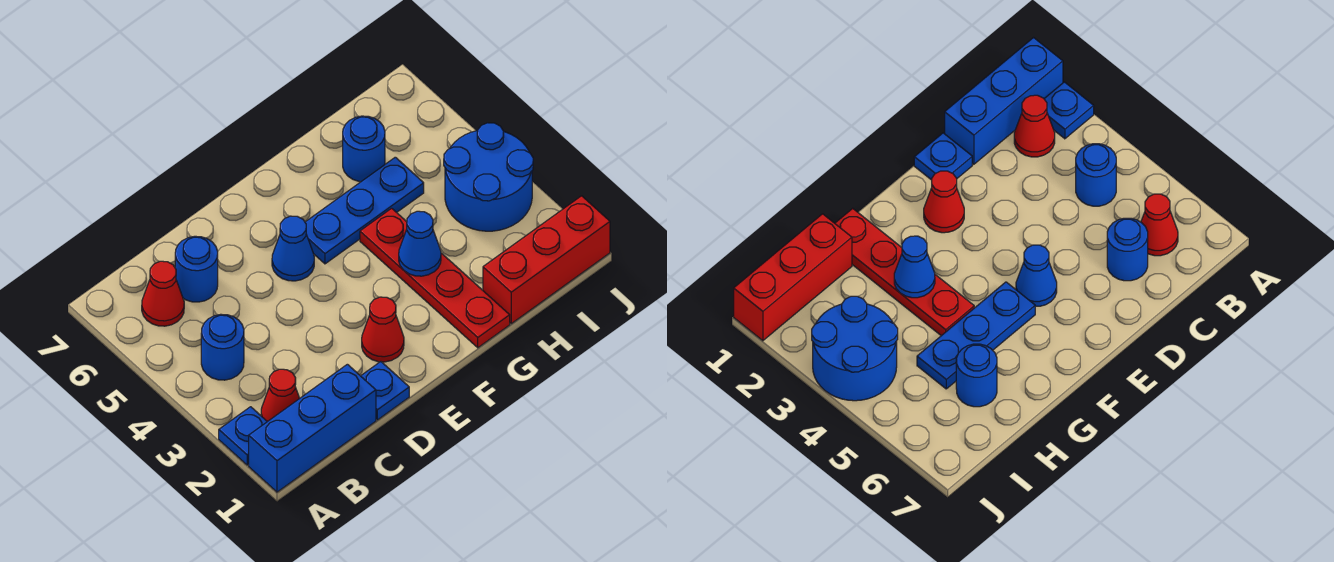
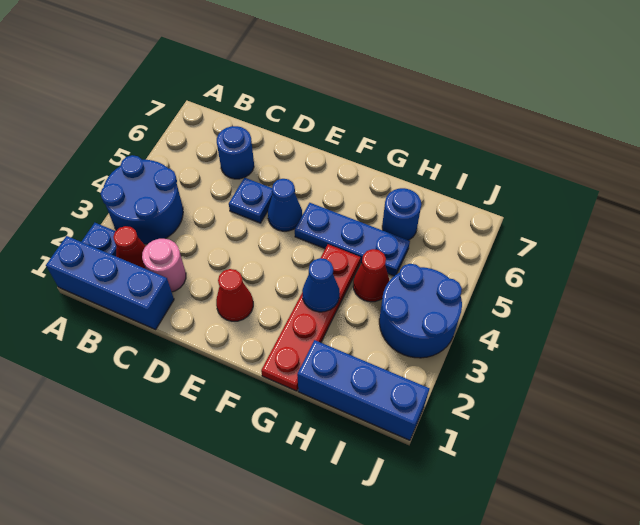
blue round brick B4 level 1 -> blue round brick A3:B4 level 1
red cone B6 level 1 -> red cone H4 level 1
none -> pink round brick C2 level 1
blue plate D1 level 1 -> blue plate D5 level 1
red brick H1:J1 level 1 -> blue brick H1:J1 level 1

